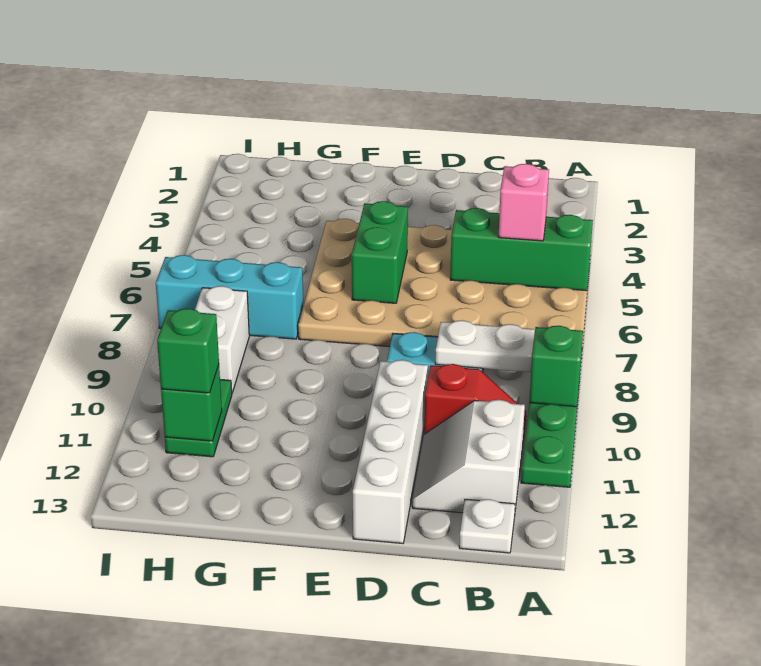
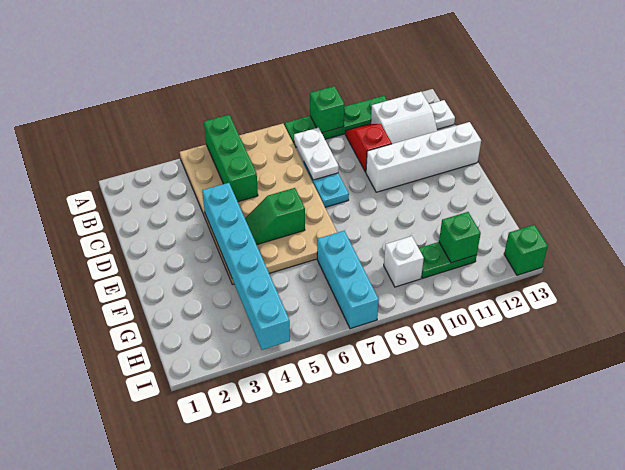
pink brick B5 level 3 -> none
none -> cyan brick D4:I4 level 2
green brick E5:E6 level 2 -> green slope E5:E6 level 2 top 6
white brick H8:H9 level 1 -> white brick H9 level 1
green brick H11 level 3 -> green brick I13 level 1

